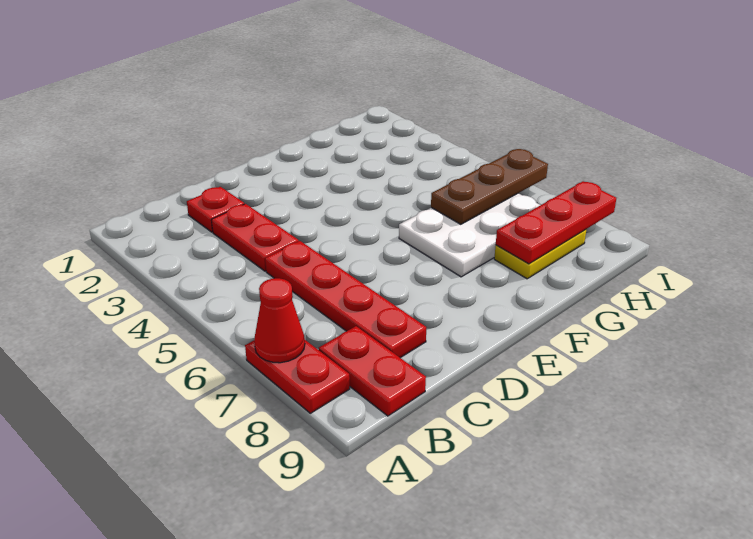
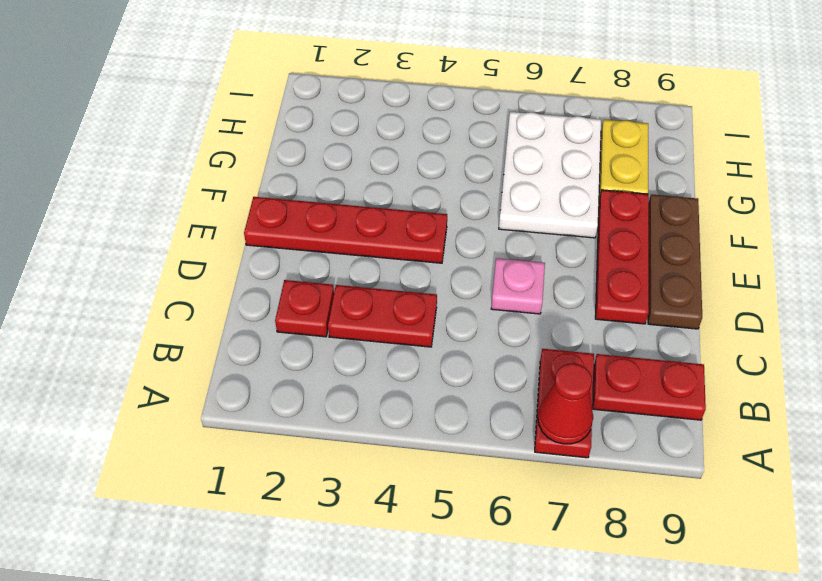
red plate A7:A8 level 1 -> red plate A7:B7 level 1
red plate C5:C8 level 1 -> red plate E1:E4 level 1
none -> pink plate D6 level 1
brown plate G6:I6 level 2 -> brown plate D9:F9 level 1
red plate G8:I8 level 2 -> red plate D8:F8 level 1

